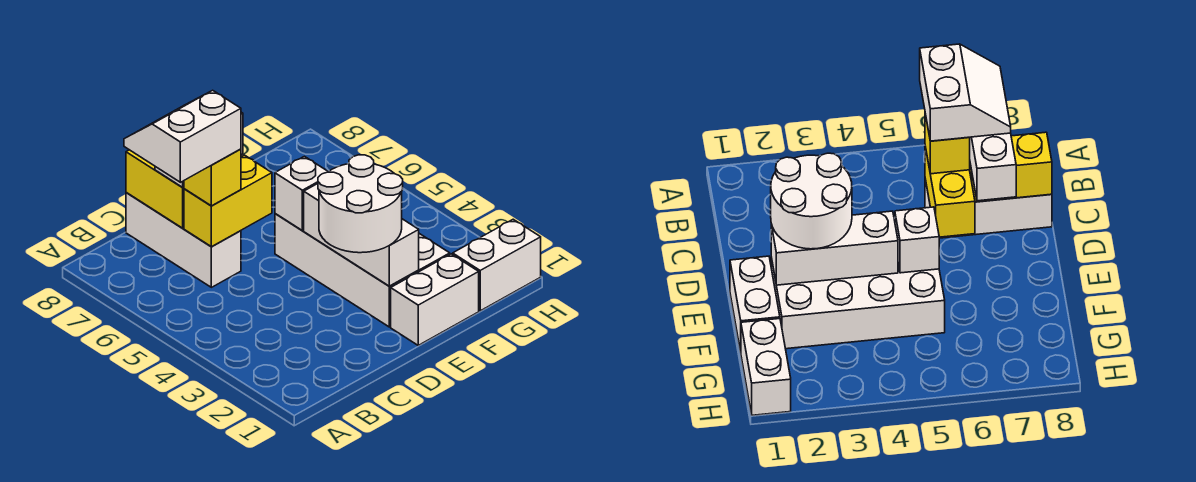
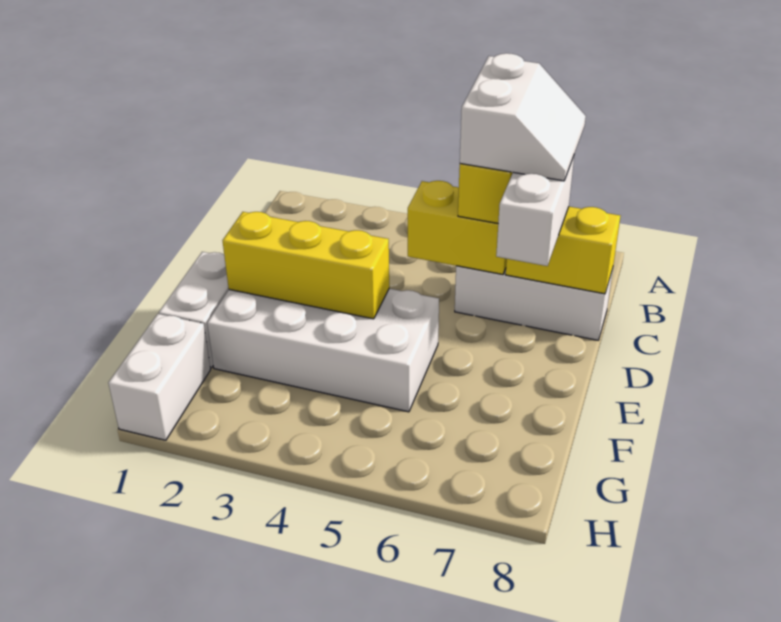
yellow brick C6:D6 level 2 -> yellow brick C5:C6 level 2
white round brick D2:E3 level 3 -> none
white brick E2:E4 level 2 -> yellow brick E2:E4 level 2
white brick E5 level 2 -> none

